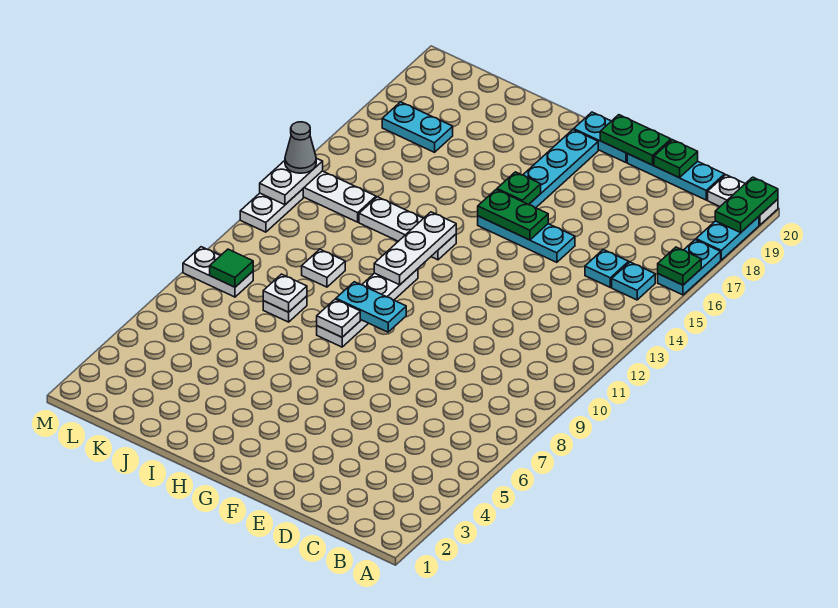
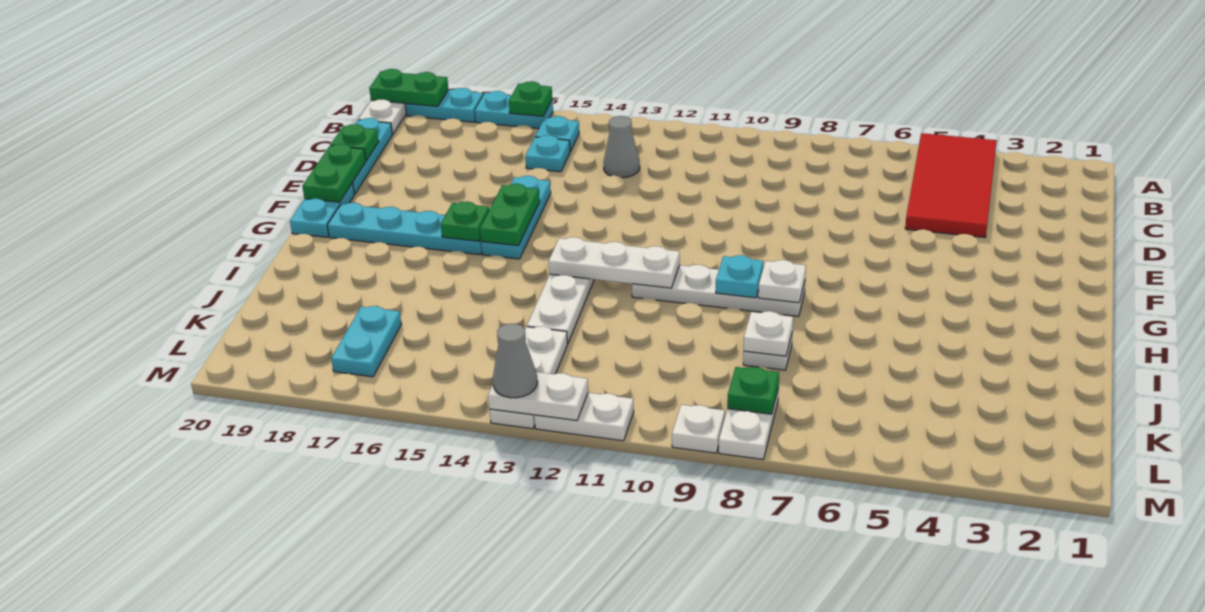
none -> red tile A4:D5 level 1
none -> grey cone C13 level 1
cyan plate G9:H9 level 2 -> cyan plate H9 level 2
white plate J10 level 1 -> white plate M9 level 1
green tile L8 level 2 -> green plate L8 level 2

